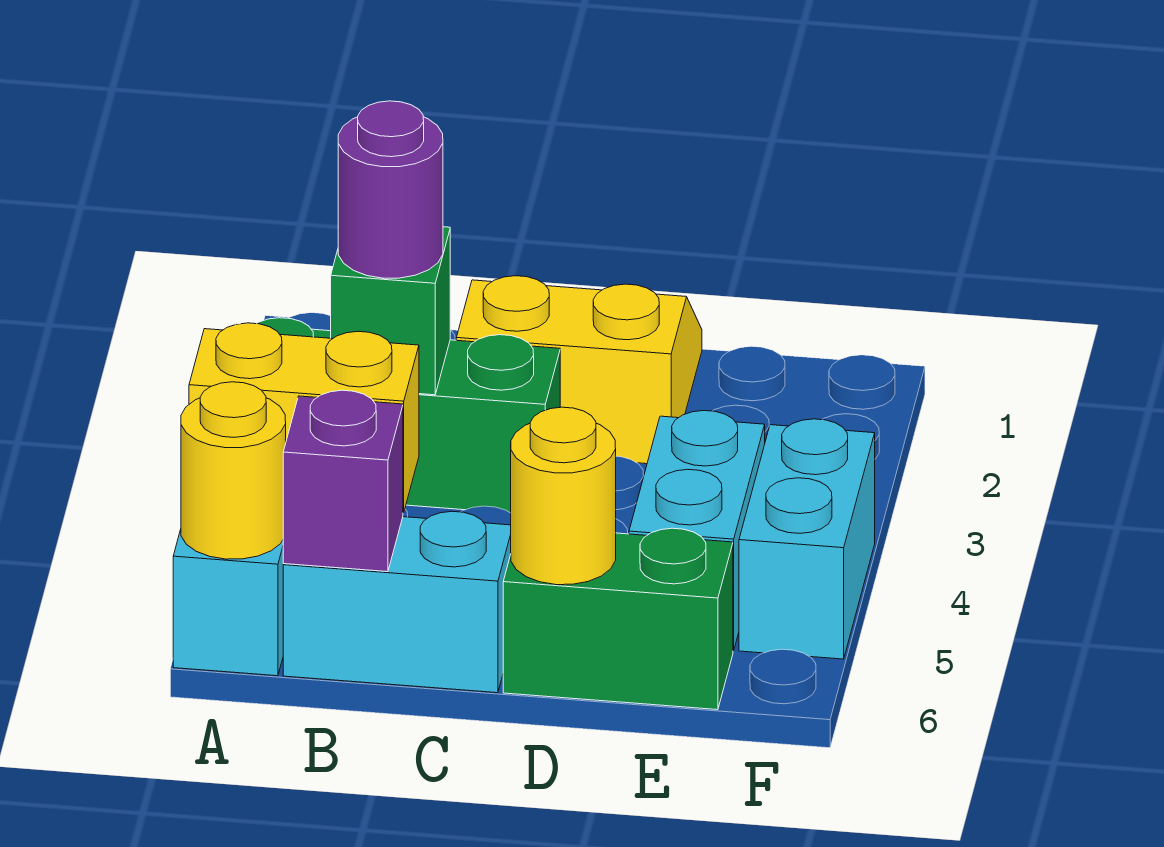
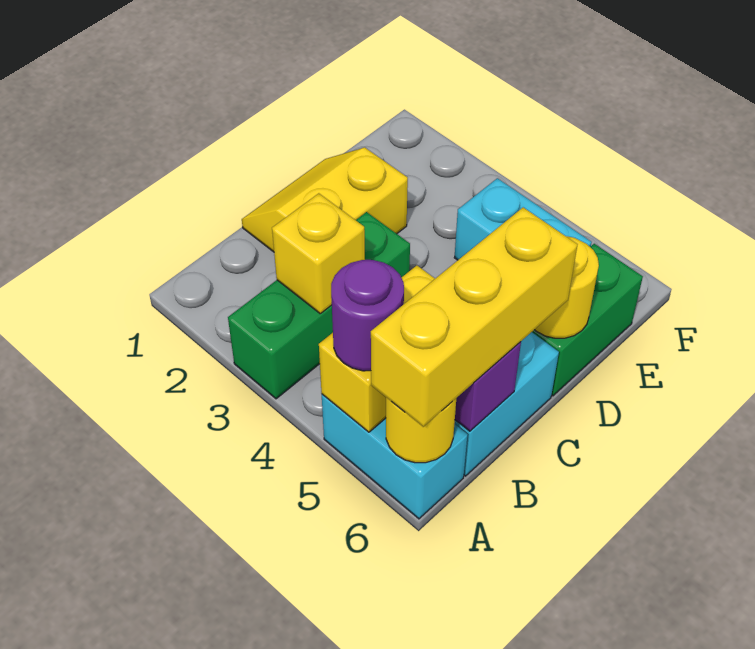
none -> yellow brick A6:C6 level 3
green brick B3 level 2 -> yellow brick B3 level 2
purple round brick B3 level 3 -> purple round brick A5 level 3
cyan brick F4:F5 level 1 -> none

